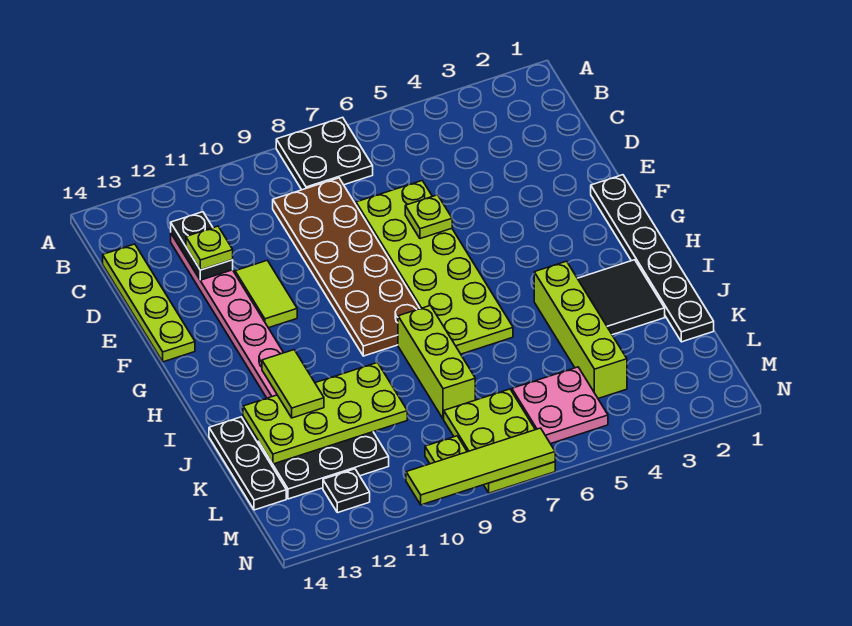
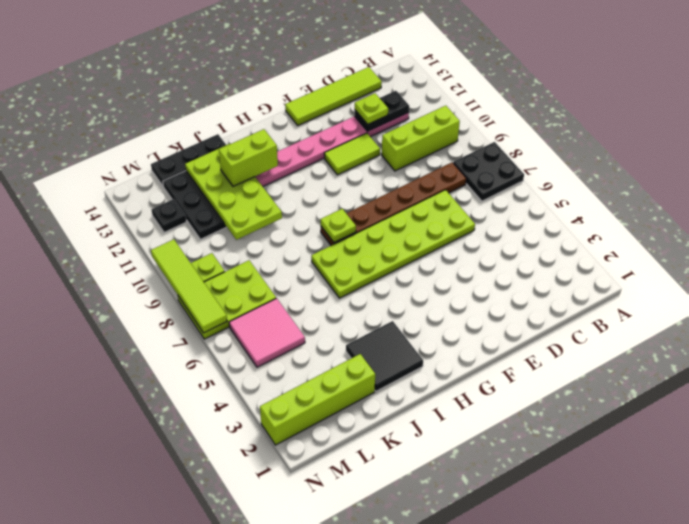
brown plate C8:H9 level 1 -> brown plate C8:H8 level 1
lime plate C14:F14 level 1 -> lime tile C14:F14 level 1
lime plate E6 level 2 -> lime plate H8 level 2
black plate F1:K1 level 1 -> none
lime brick I4:L4 level 1 -> lime brick K2:N2 level 1
lime brick I8:K8 level 1 -> lime brick B10:D10 level 1
lime tile I12:J12 level 3 -> lime brick I12:J12 level 3
pink plate L5:M6 level 1 -> pink tile L5:M6 level 1

